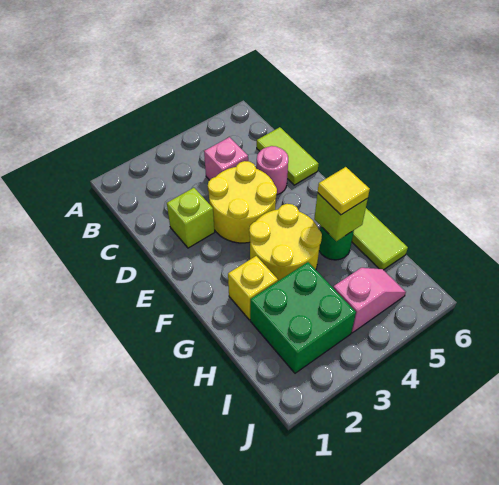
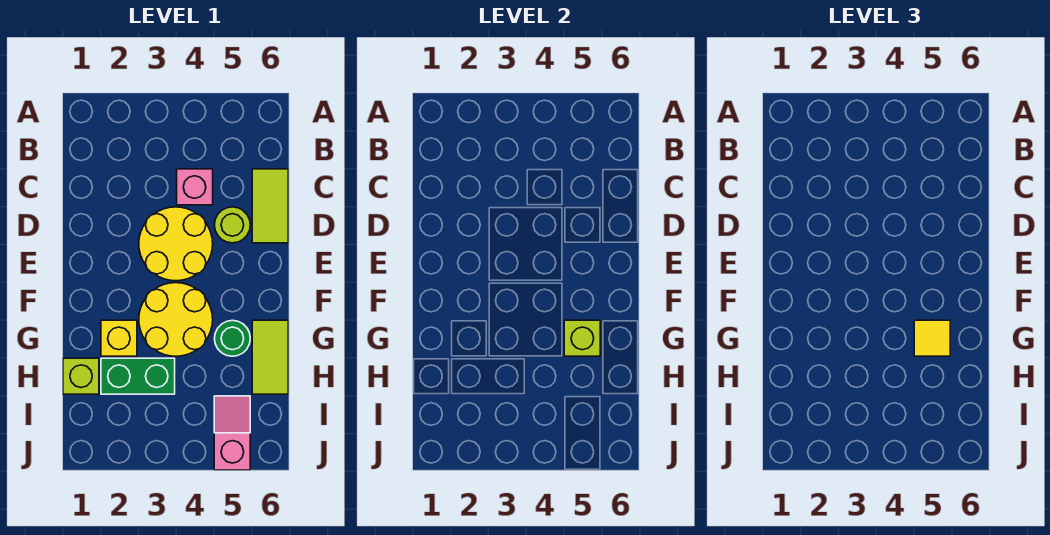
lime brick D2 level 1 -> lime brick H1 level 1
pink round brick D5 level 1 -> lime round brick D5 level 1
green brick H2:I3 level 1 -> green brick H2:H3 level 1
pink slope I4:I5 level 1 top 4 -> pink slope I5:J5 level 1 top J

